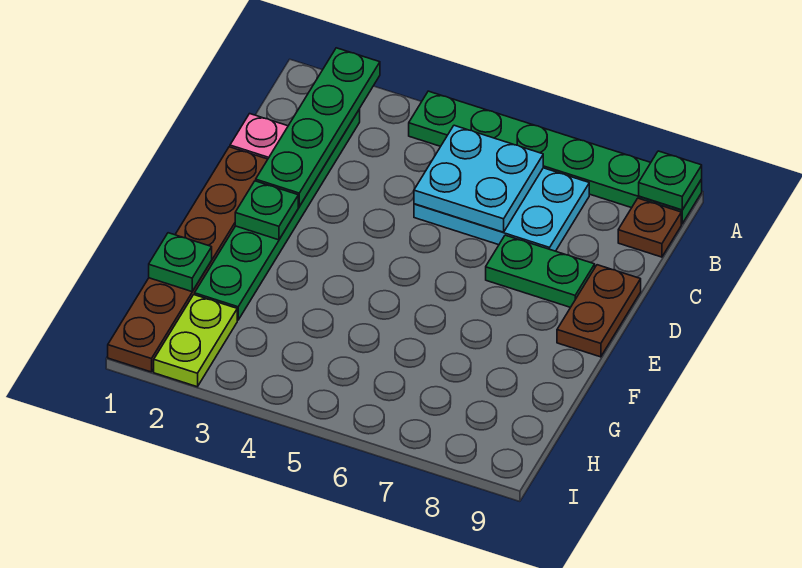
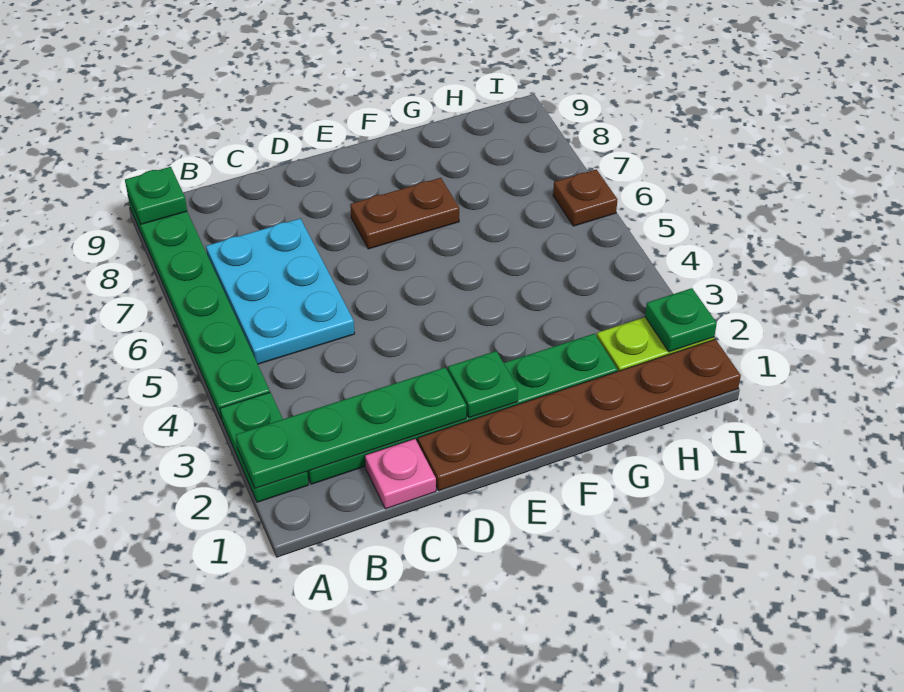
cyan plate B5:C6 level 2 -> none
brown plate B9 level 1 -> brown plate I6 level 1
green plate D7:D8 level 1 -> green plate A2:A3 level 1
brown plate D9:E9 level 1 -> brown plate E7:F7 level 1
green plate G1 level 2 -> green plate I2 level 2

